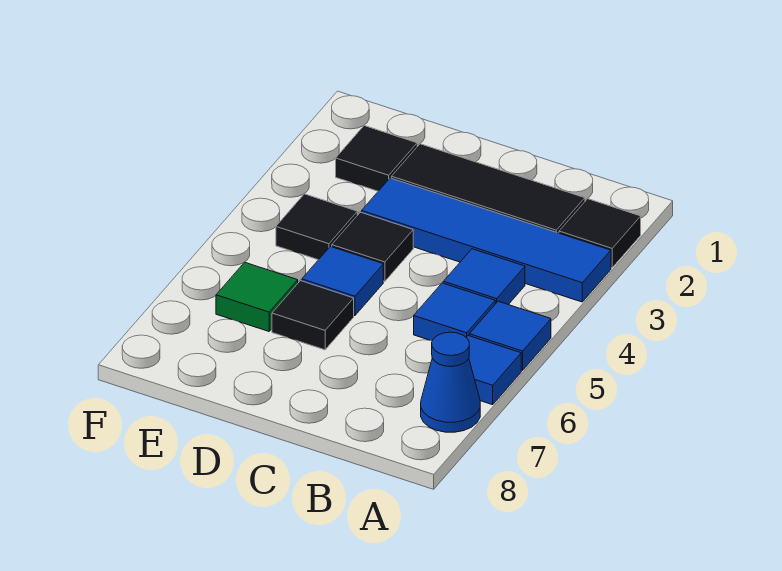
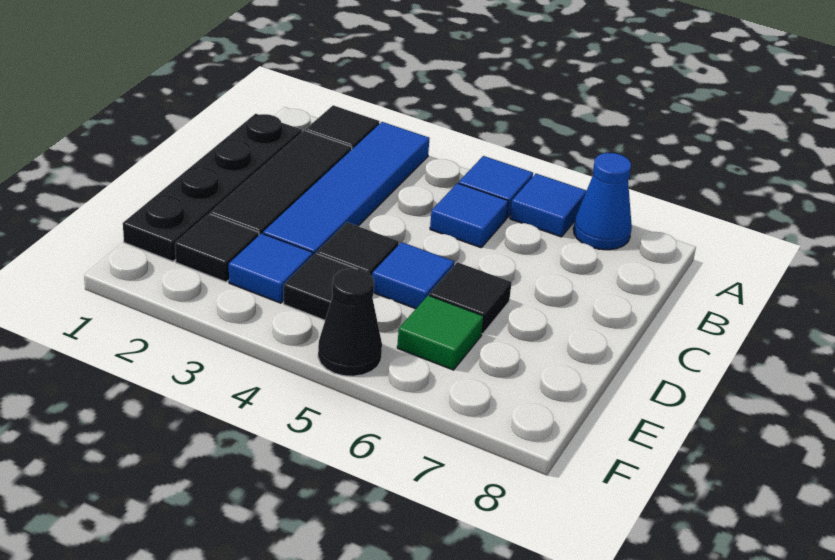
none -> black plate B1:E1 level 1
blue tile B4 level 1 -> blue tile E3 level 1
none -> black cone F5 level 1

